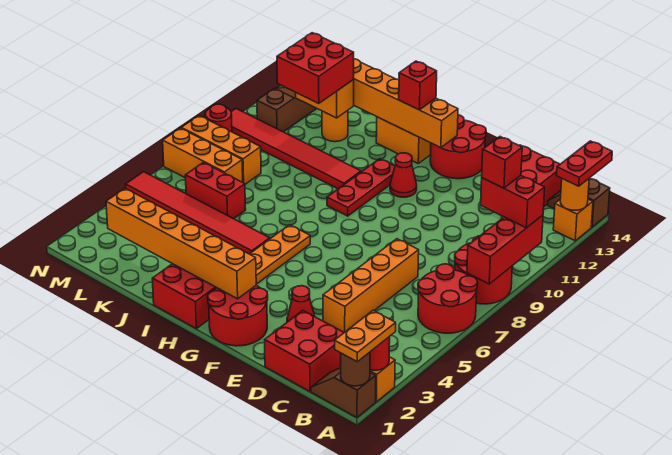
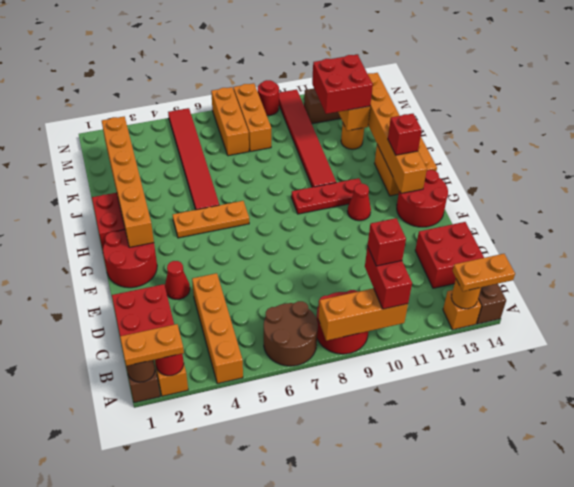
red round brick A6:B7 level 1 -> brown round brick A6:B7 level 1
red brick A8:A10 level 2 -> orange brick A8:A10 level 2
red plate A13:A14 level 3 -> orange plate A13:A14 level 3
orange brick D4:D7 level 1 -> orange brick A4:D4 level 1
red brick K6:L6 level 1 -> none

